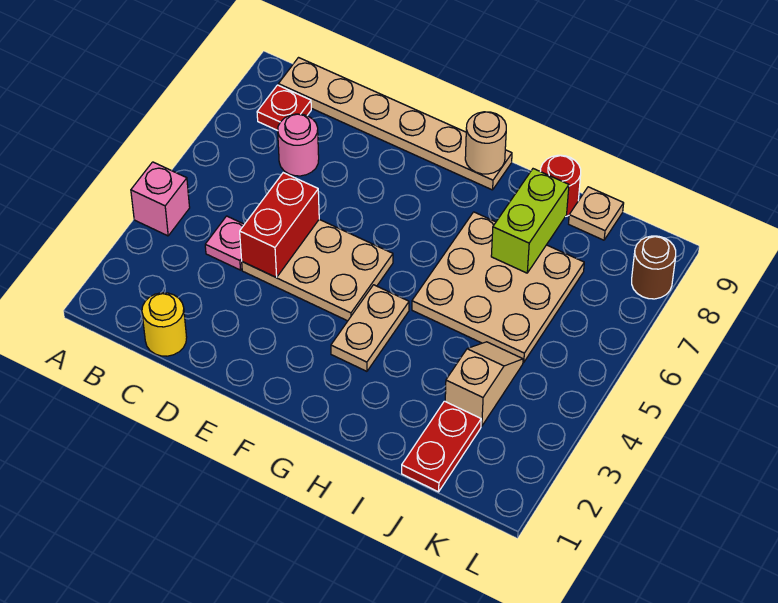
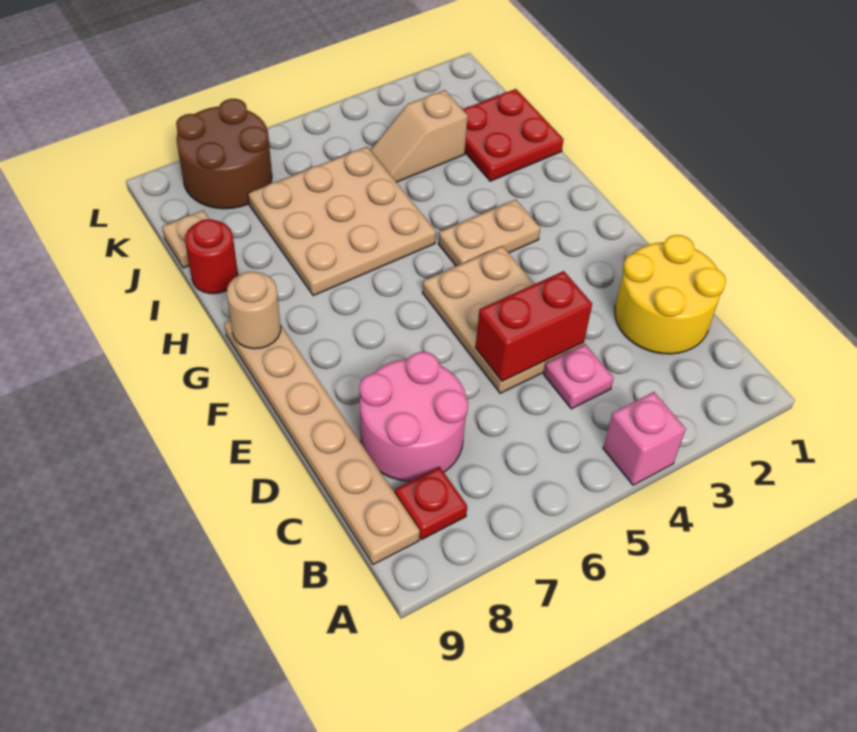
yellow round brick C1 level 1 -> yellow round brick C1:D2 level 1
pink round brick C7 level 1 -> pink round brick C7:D8 level 1
lime brick I7:I8 level 2 -> none
red plate J1:J2 level 1 -> red plate I1:J2 level 1
brown round brick L8 level 1 -> brown round brick K7:L8 level 1

